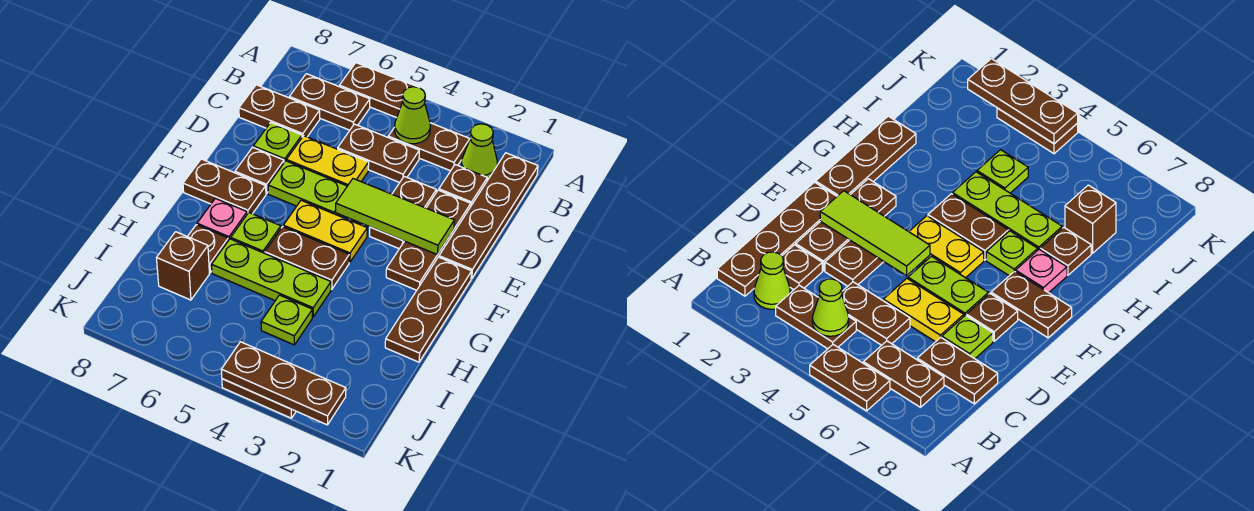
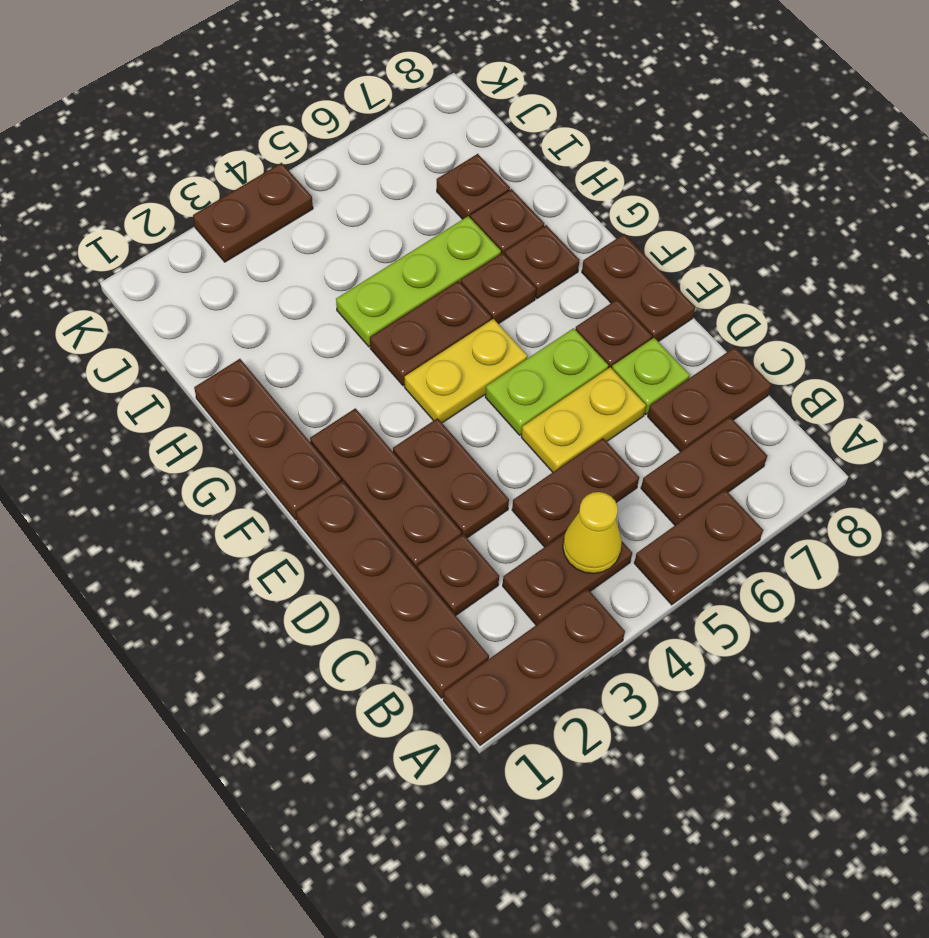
lime cone B2 level 1 -> none
lime cone B4 level 2 -> yellow cone B4 level 2
lime tile E2:E4 level 2 -> none
brown plate F7:F8 level 1 -> brown plate E8:F8 level 1
lime plate G6 level 1 -> brown plate G6 level 1
pink plate G7 level 1 -> brown plate G7 level 1
lime plate I4 level 1 -> none
brown brick I7 level 1 -> brown plate I7 level 1
brown plate K2:K4 level 2 -> brown plate A1:A3 level 1

